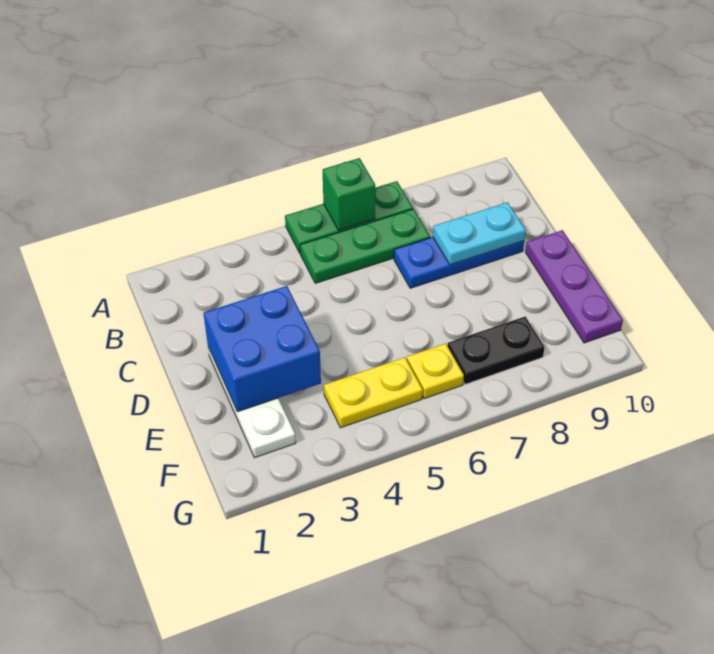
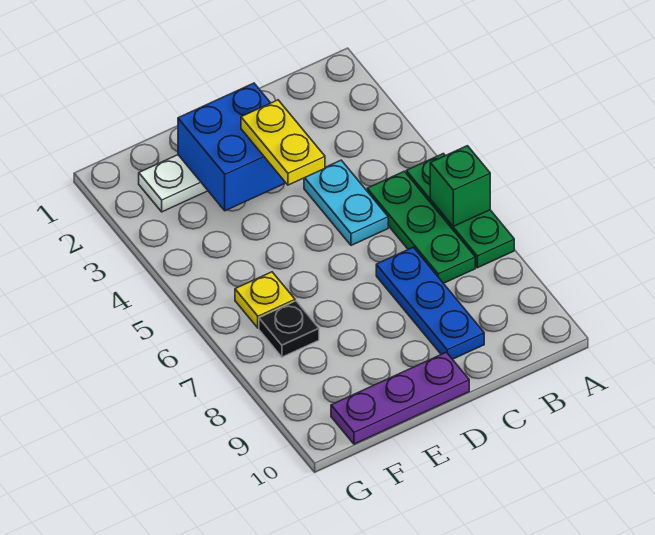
cyan plate C8:C9 level 2 -> cyan plate C4:C5 level 1
yellow plate F4:F5 level 1 -> yellow plate D3:D4 level 3
black plate F7:F8 level 1 -> black plate F7 level 1

